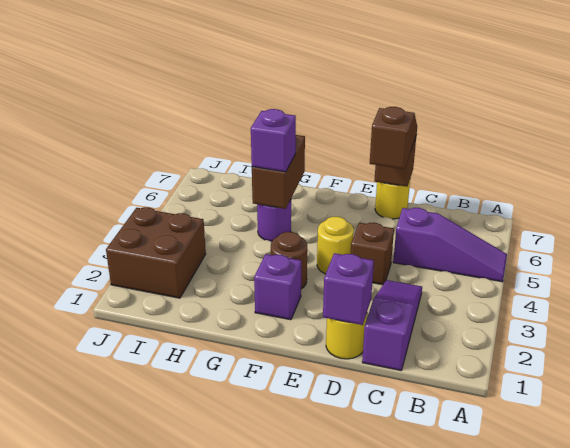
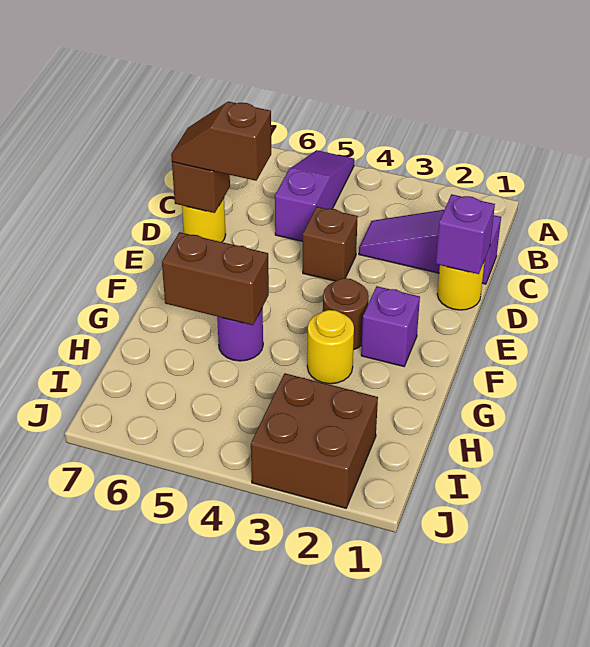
yellow round brick E4 level 1 -> yellow round brick G3 level 1
purple brick G5 level 3 -> none

